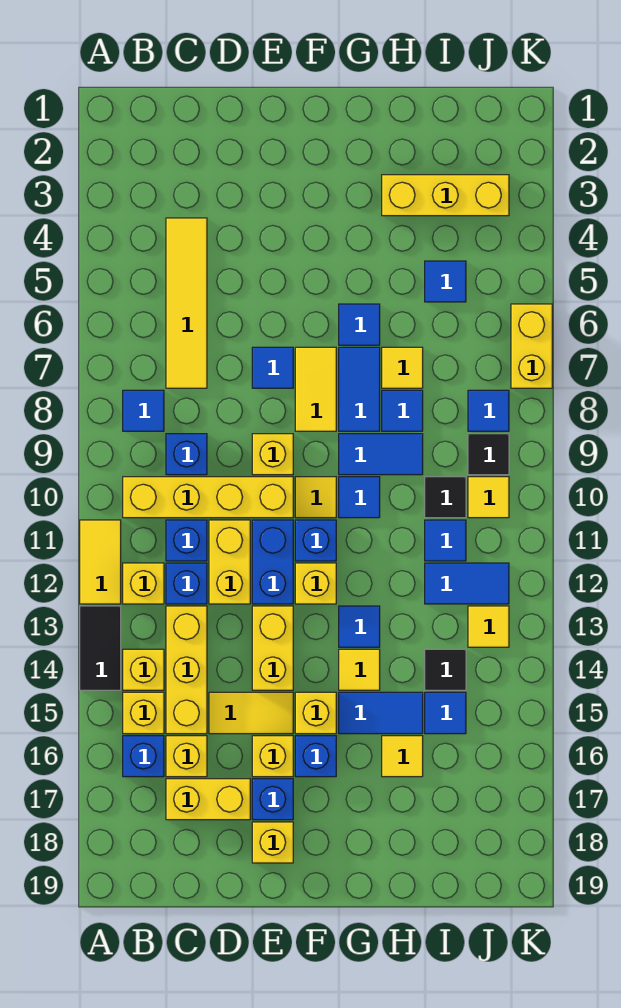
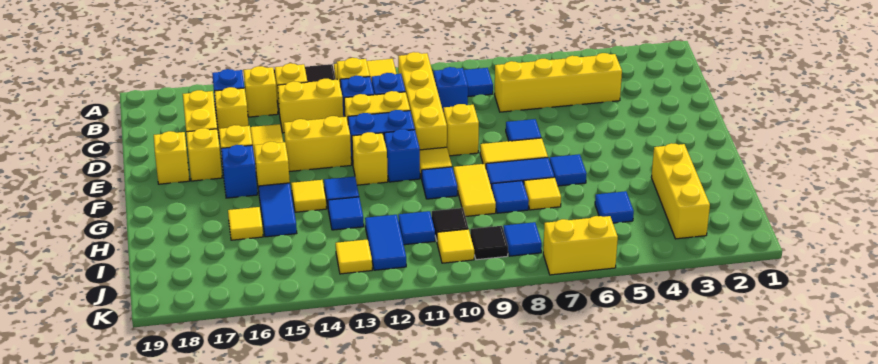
yellow tile C4:C7 level 1 -> yellow brick C4:C7 level 1
yellow brick C13:C15 level 1 -> yellow brick C13:C14 level 1
blue brick E17 level 1 -> yellow brick E17 level 1
blue tile G9:H9 level 1 -> yellow tile G9:H9 level 1
black tile I14 level 1 -> none
blue tile I15 level 1 -> blue tile H13 level 1

